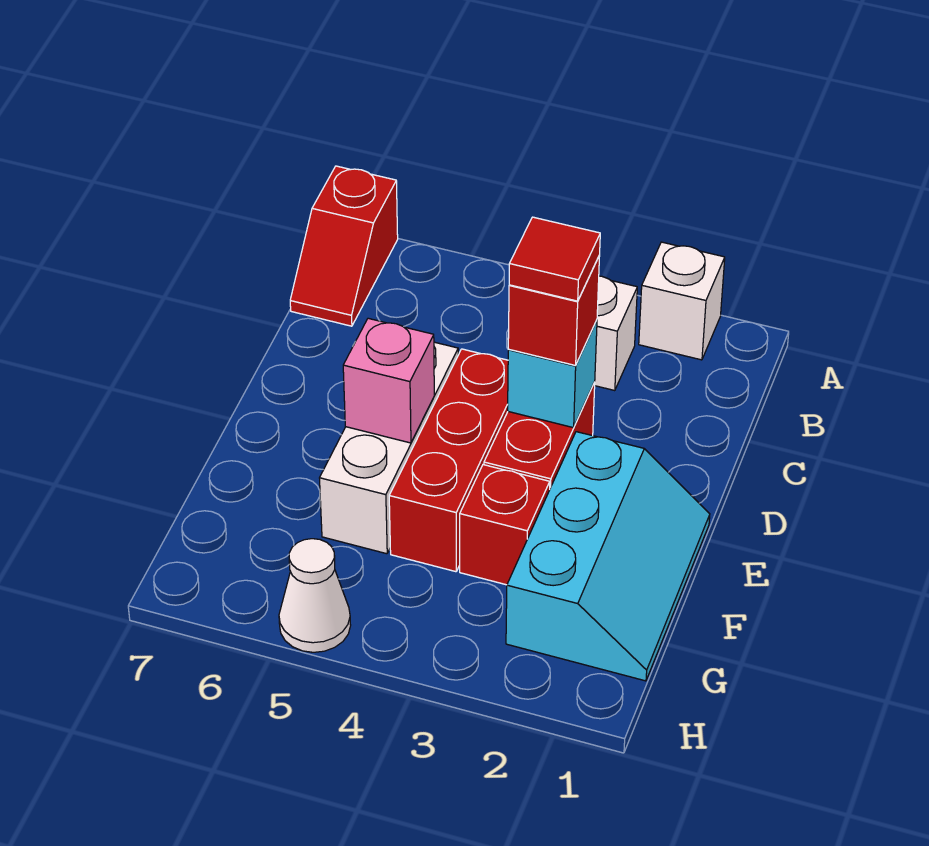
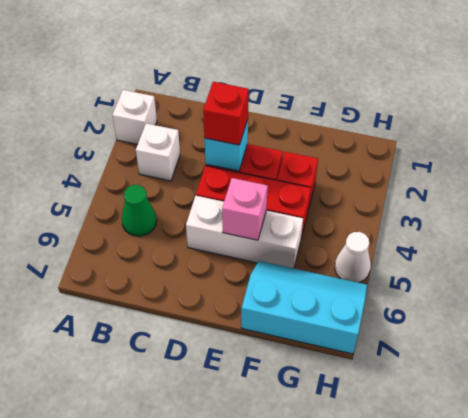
red slope A7:B7 level 1 top A -> none
none -> green cone B5 level 1
red tile D3 level 4 -> none
cyan slope E1:G2 level 1 top 2 -> cyan slope F6:H7 level 1 top 7

